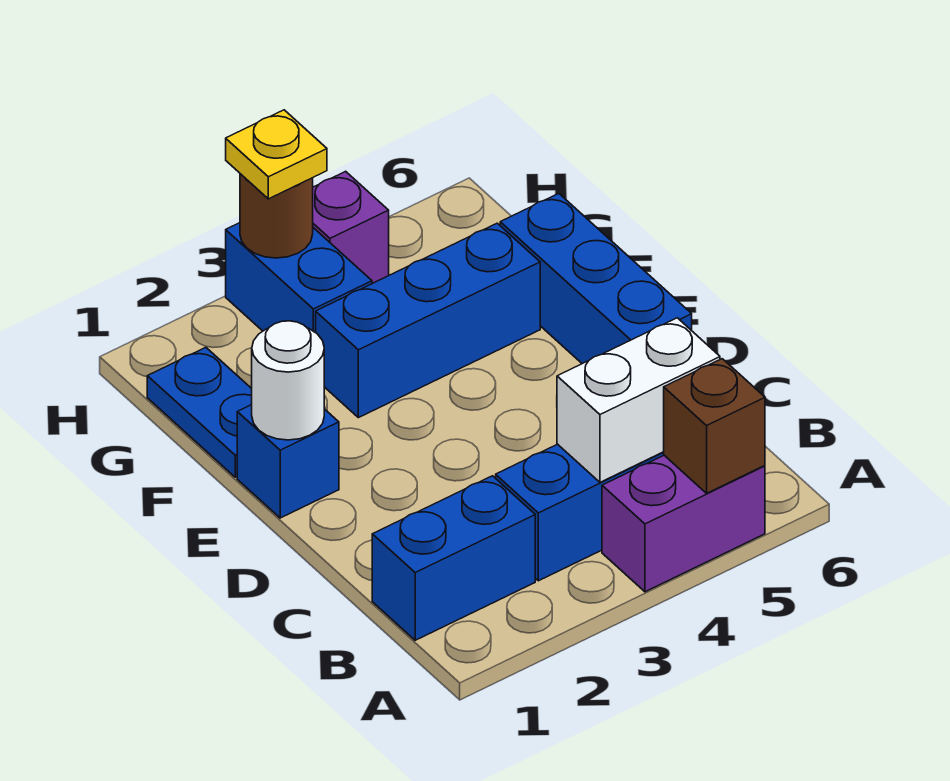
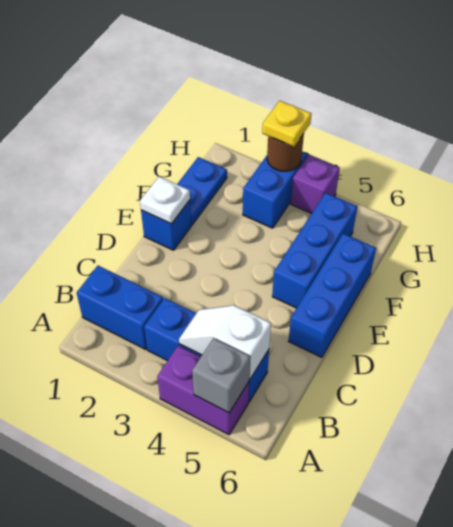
brown brick A5 level 2 -> grey brick A5 level 2
white brick B4:B5 level 2 -> white slope B4:B5 level 2 top 5
white round brick E1 level 2 -> white plate E1 level 2
blue brick F3:F5 level 1 -> blue brick E5:G5 level 1

